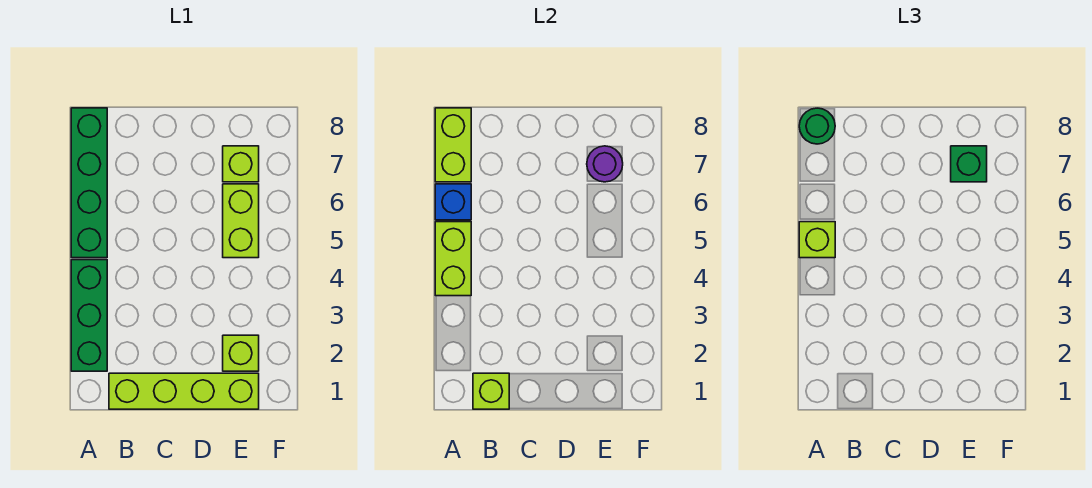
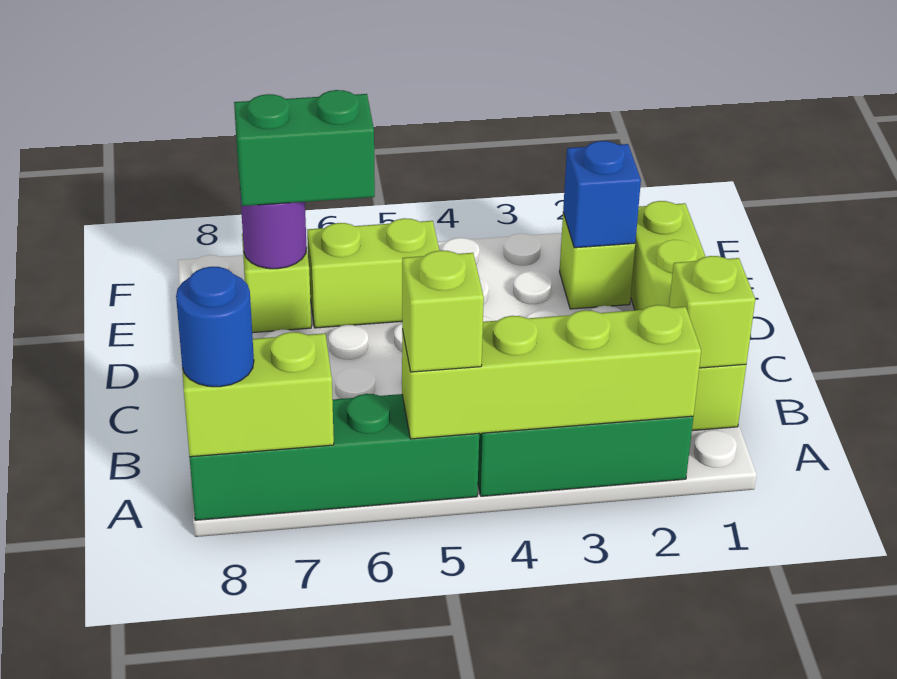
lime brick A4:A5 level 2 -> lime brick A2:A5 level 2
blue brick A6 level 2 -> blue brick E2 level 2
green round brick A8 level 3 -> blue round brick A8 level 3
green brick E7 level 3 -> green brick E6:E7 level 3

